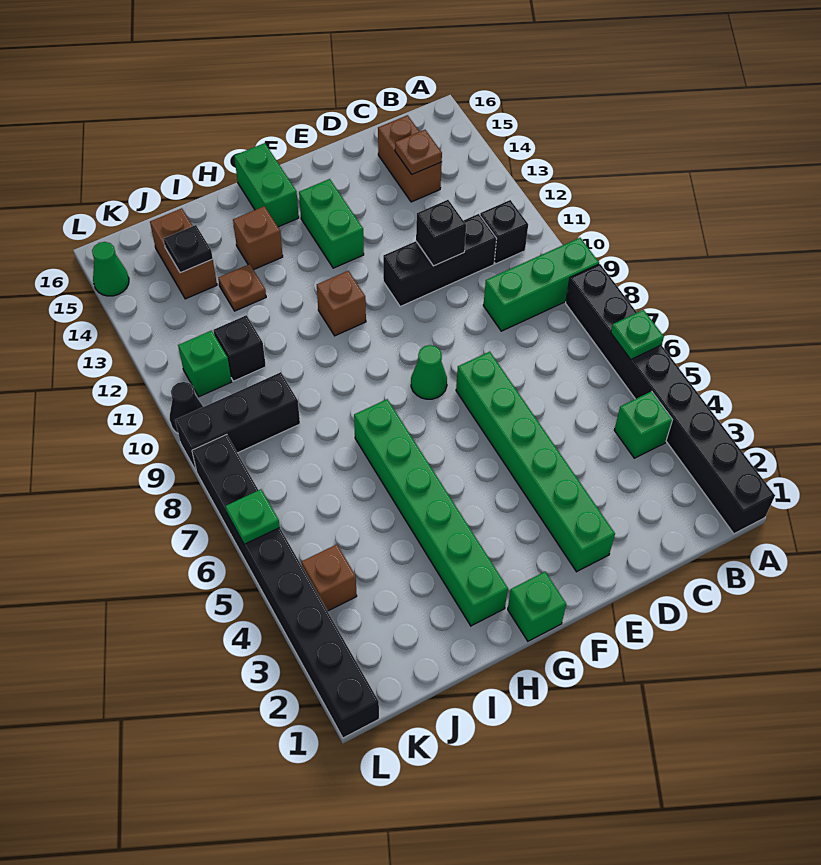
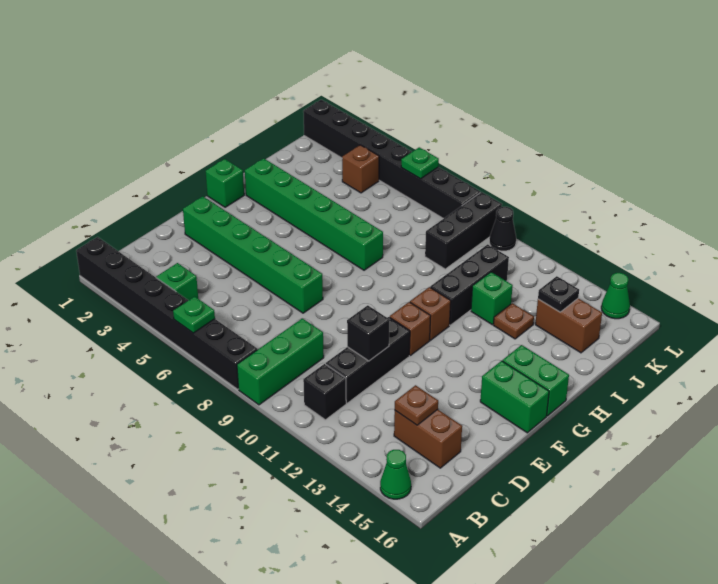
green cone F8 level 1 -> green cone A15 level 1
green brick F13:F14 level 1 -> green brick F15:F16 level 1
brown brick H14 level 1 -> brown brick F11 level 1
black brick J11 level 1 -> black brick H11:J11 level 1
green brick K11 level 1 -> green brick I12 level 1

